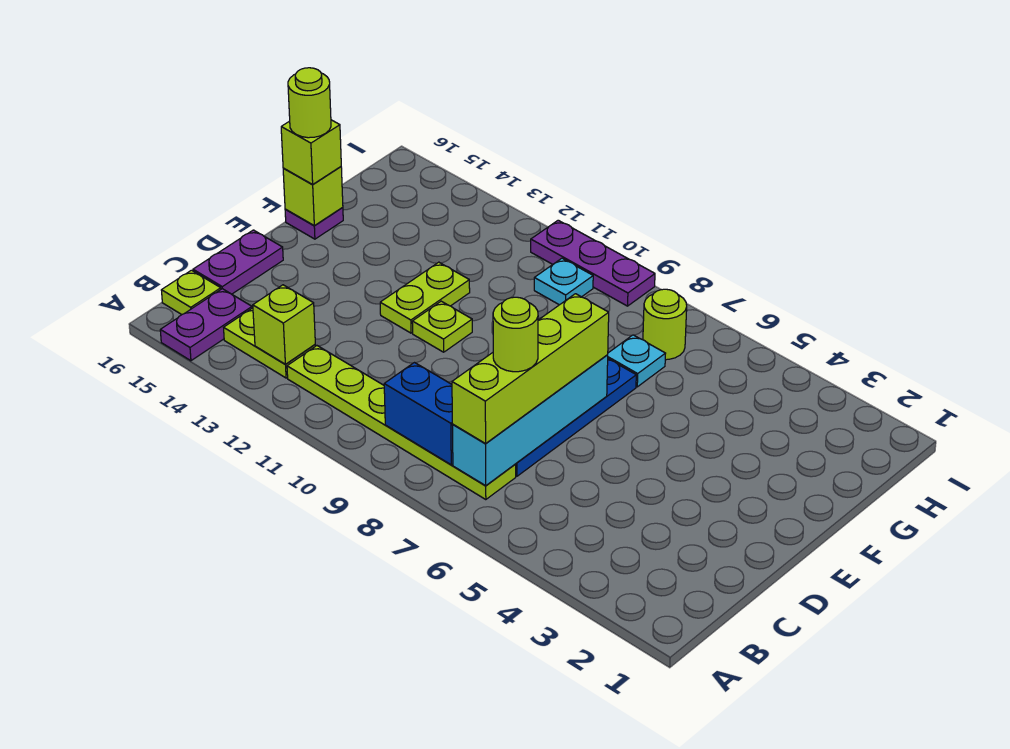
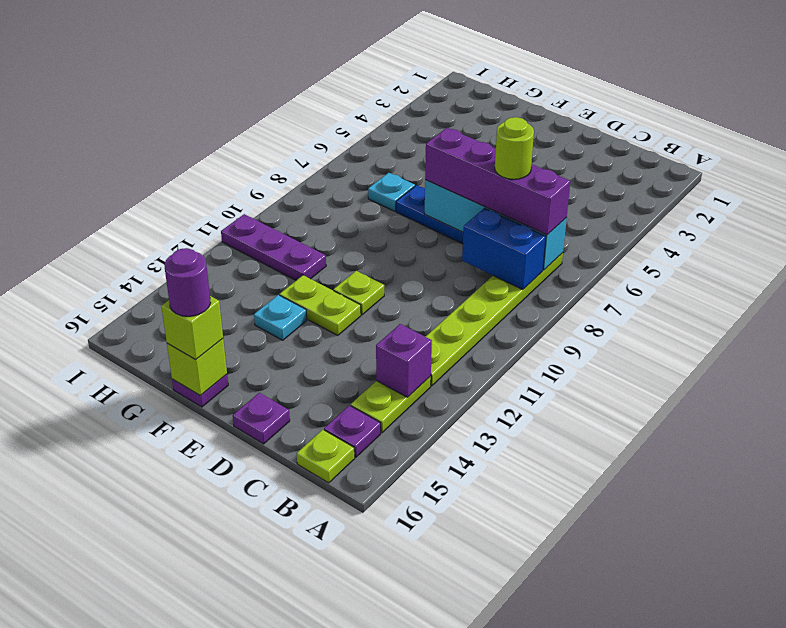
purple plate A15:B15 level 1 -> purple plate B15 level 1
lime brick B7:E7 level 3 -> purple brick B7:E7 level 3
blue brick B8:B9 level 2 -> blue brick B8:C8 level 2
lime brick B13 level 2 -> purple brick B13 level 2
purple plate C16:D16 level 1 -> purple plate D16 level 1
lime round brick F16 level 4 -> purple round brick F16 level 4
lime round brick H7 level 1 -> none
cyan plate H10 level 1 -> cyan plate F13 level 1
purple plate I9:I11 level 1 -> purple plate G11:I11 level 1

